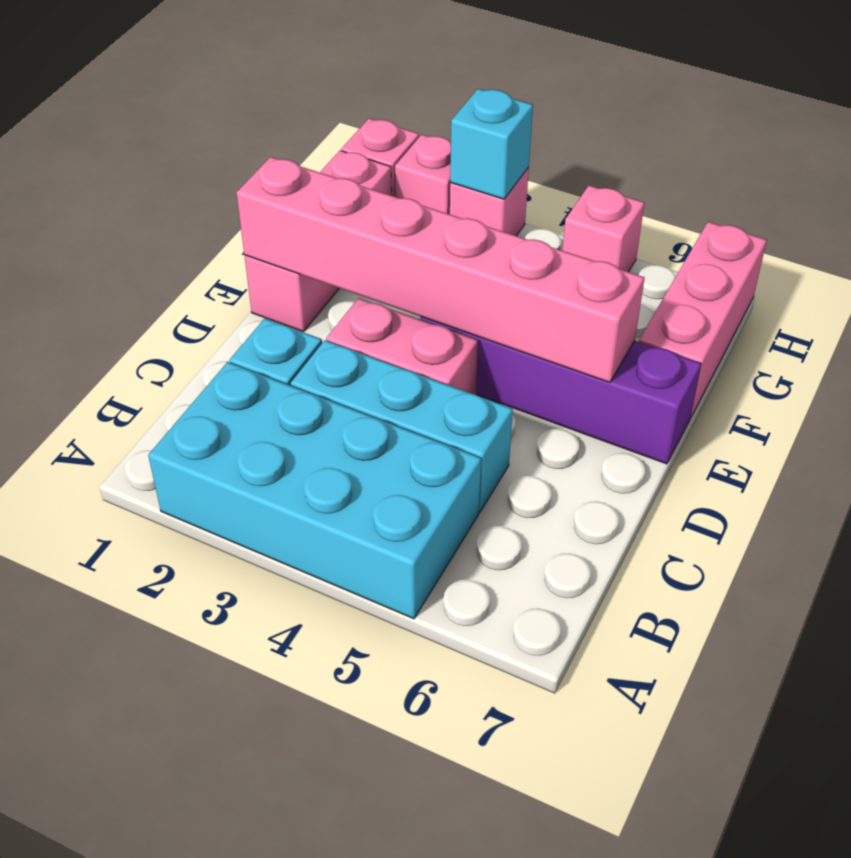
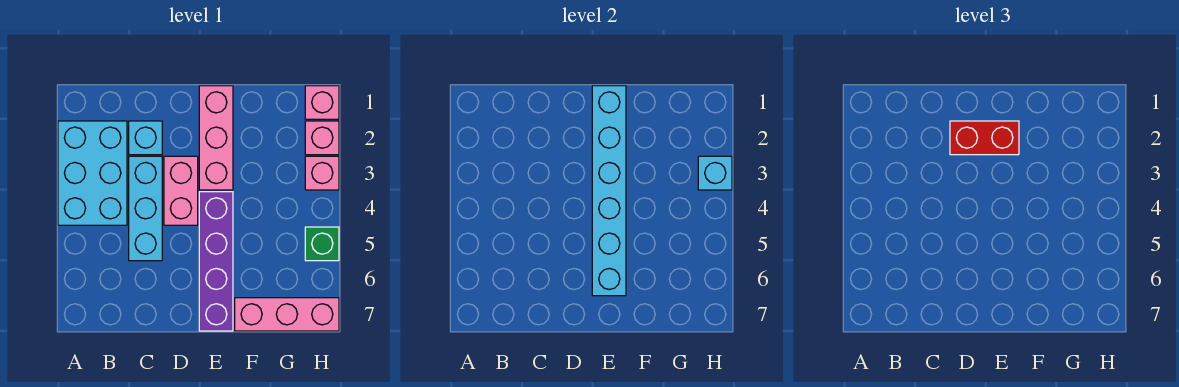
cyan brick A2:B5 level 1 -> cyan brick A2:B4 level 1
none -> red brick D2:E2 level 3
pink brick E1:G1 level 1 -> pink brick E1:E3 level 1
pink brick E1:E6 level 2 -> cyan brick E1:E6 level 2
pink brick H5 level 1 -> green brick H5 level 1

